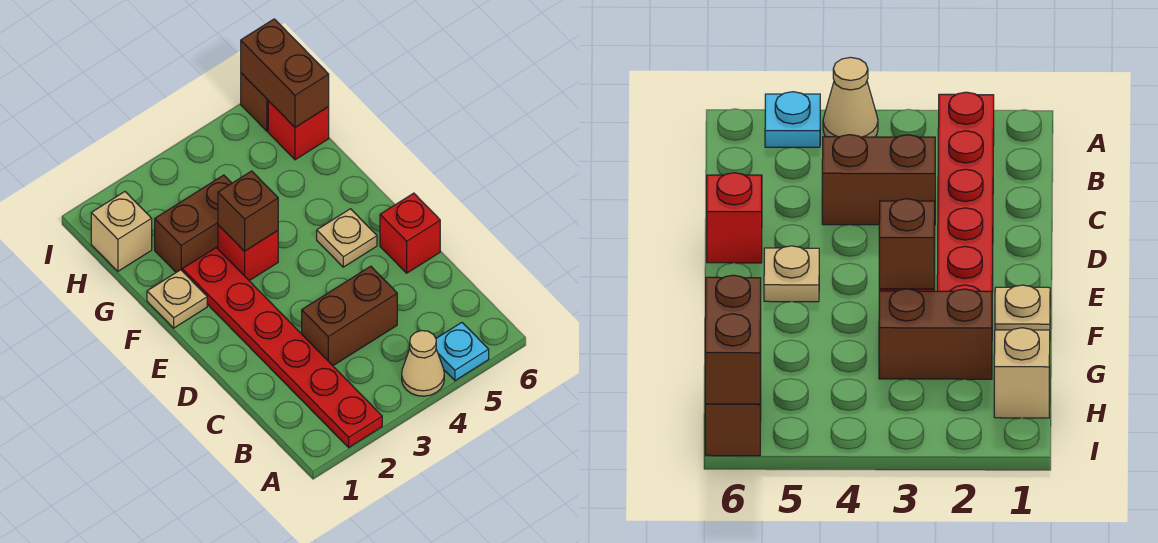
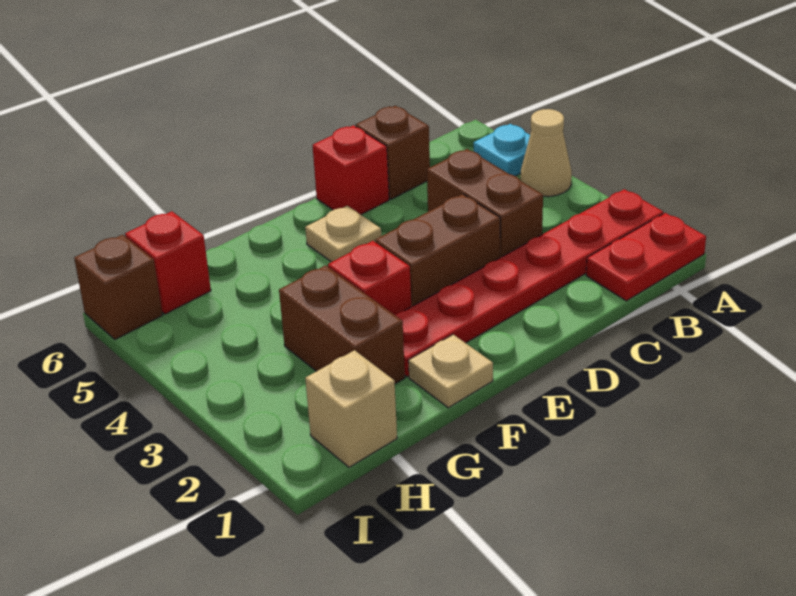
none -> red plate A1:B1 level 1
brown brick F3 level 2 -> brown brick C6 level 1
brown brick H6:I6 level 2 -> brown brick D3:E3 level 1

